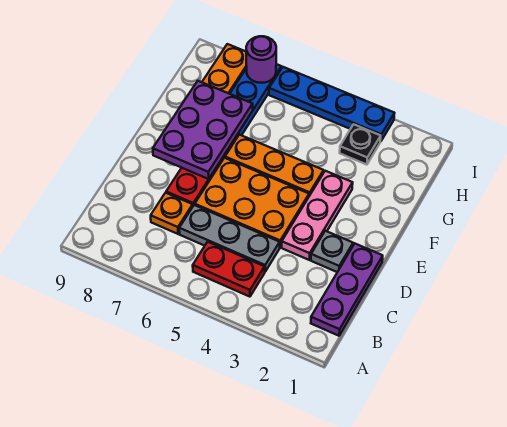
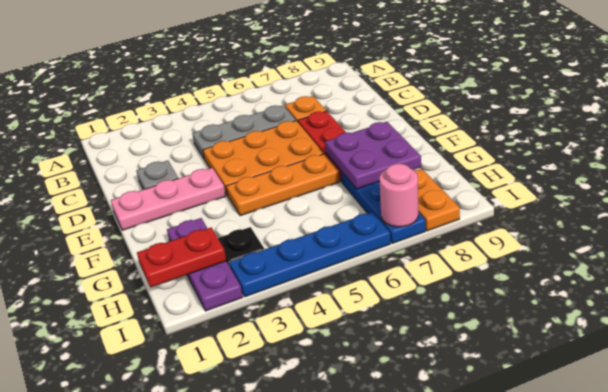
purple plate B1:D1 level 1 -> purple plate G2:I2 level 1
red plate B4:B5 level 1 -> red plate H1:H2 level 2
pink plate D3:F3 level 1 -> pink plate E1:E3 level 1
purple plate E7:G8 level 2 -> purple plate F7:G8 level 2
purple round brick I7 level 2 -> pink round brick I7 level 2

